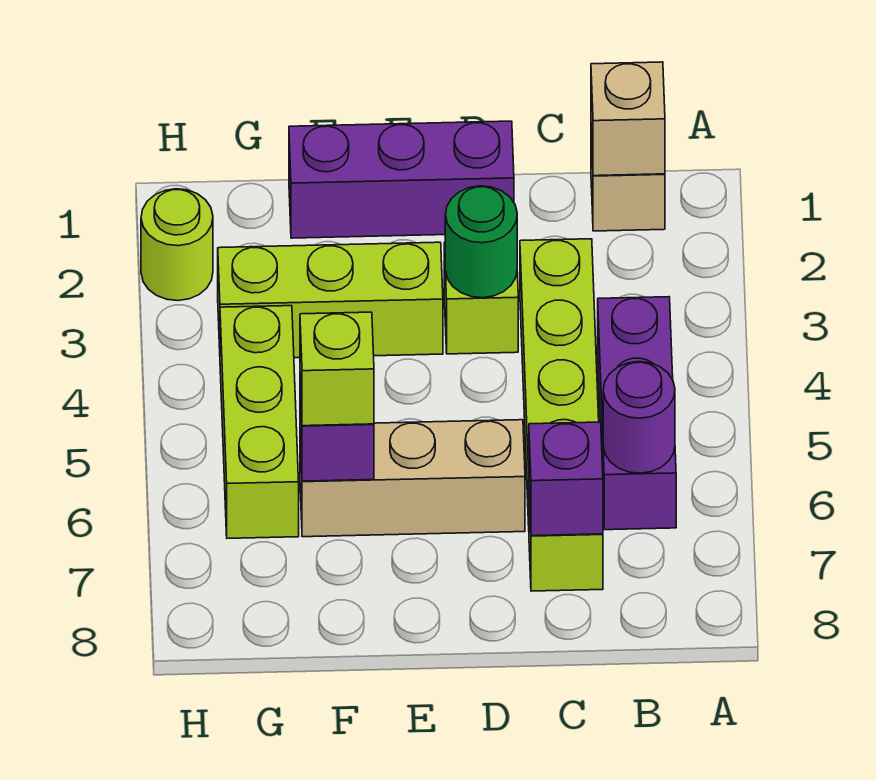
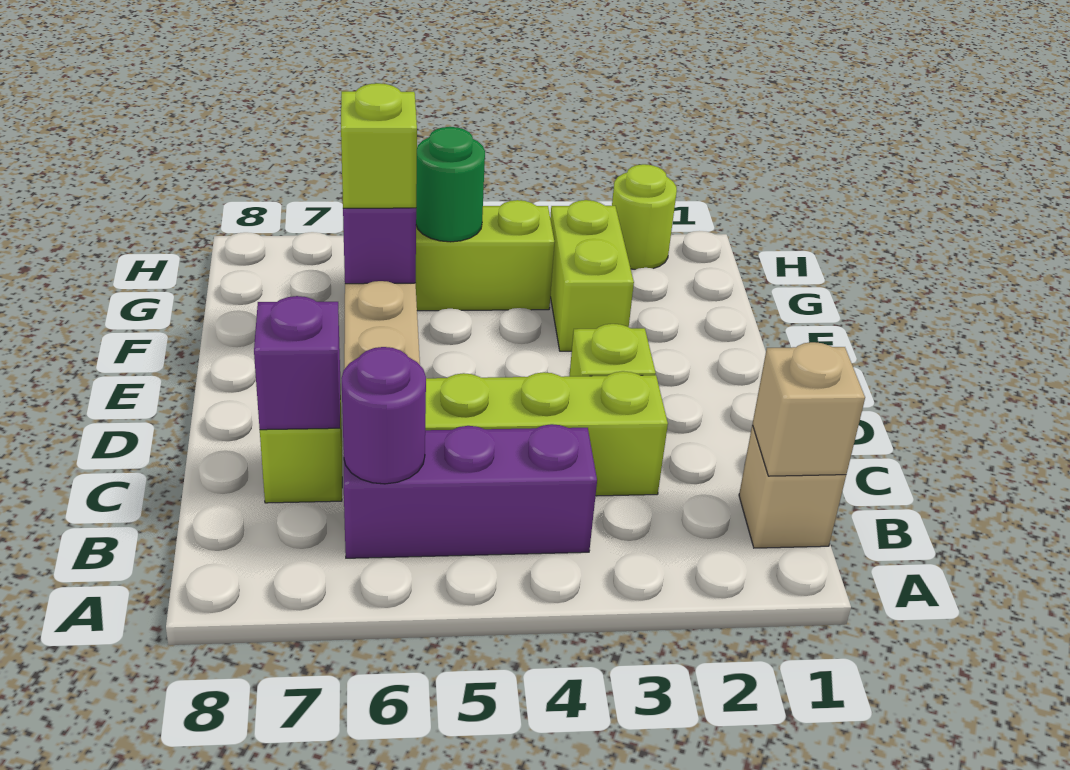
purple brick D1:F1 level 1 -> none
green round brick D3 level 2 -> green round brick G5 level 2
lime brick E3:G3 level 1 -> lime brick F3:G3 level 1

